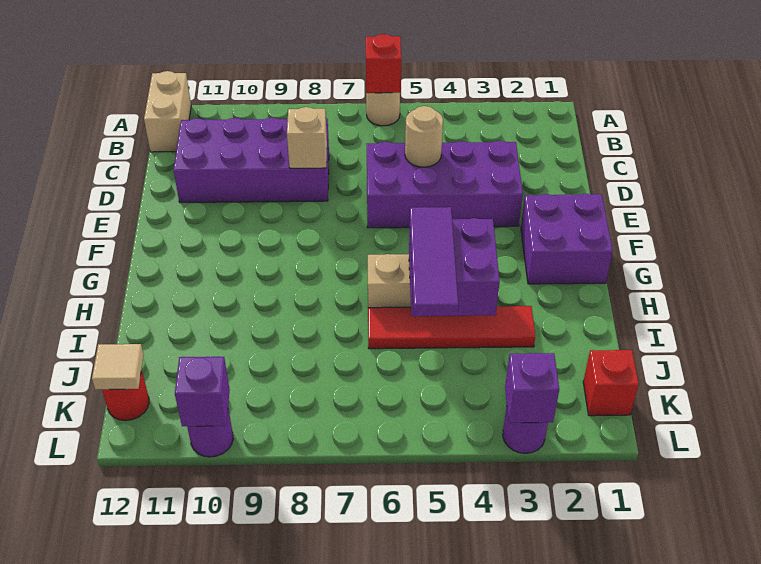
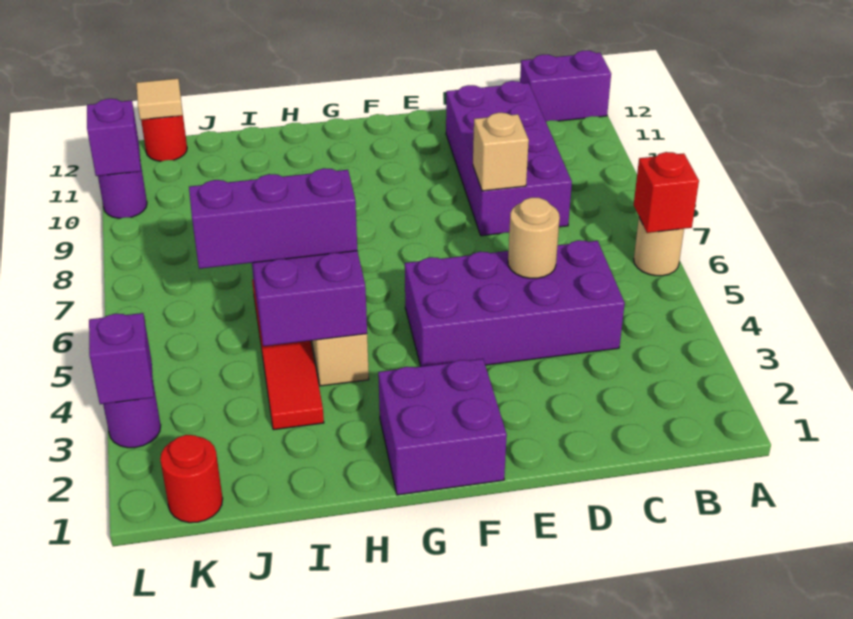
tan brick A12:B12 level 1 -> purple brick A12:B12 level 1
purple brick D3:E6 level 1 -> purple brick C4:F5 level 1
purple tile H5:J5 level 3 -> purple brick H5:J5 level 3
red brick K1 level 1 -> red round brick K1 level 1

